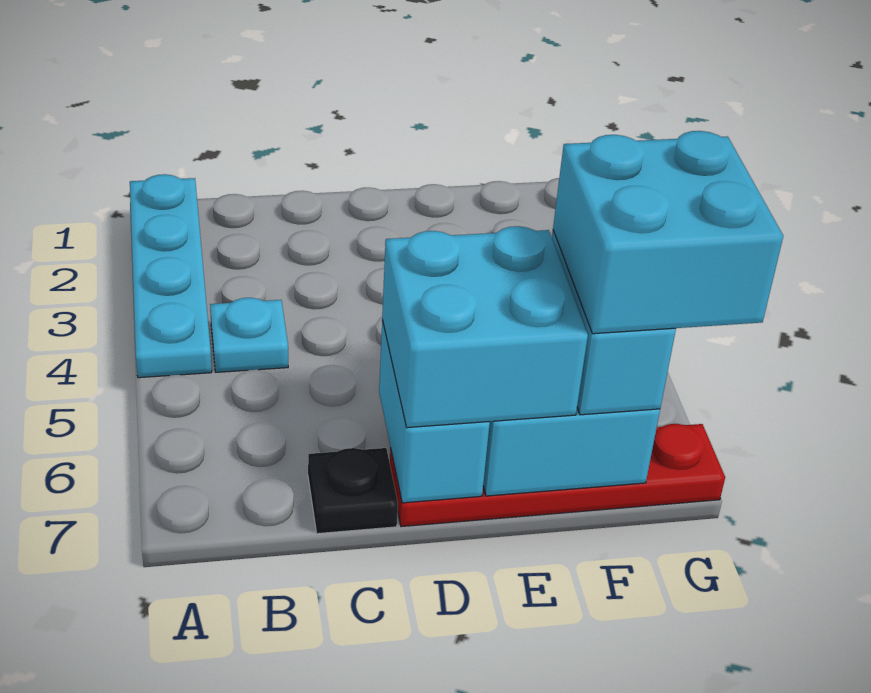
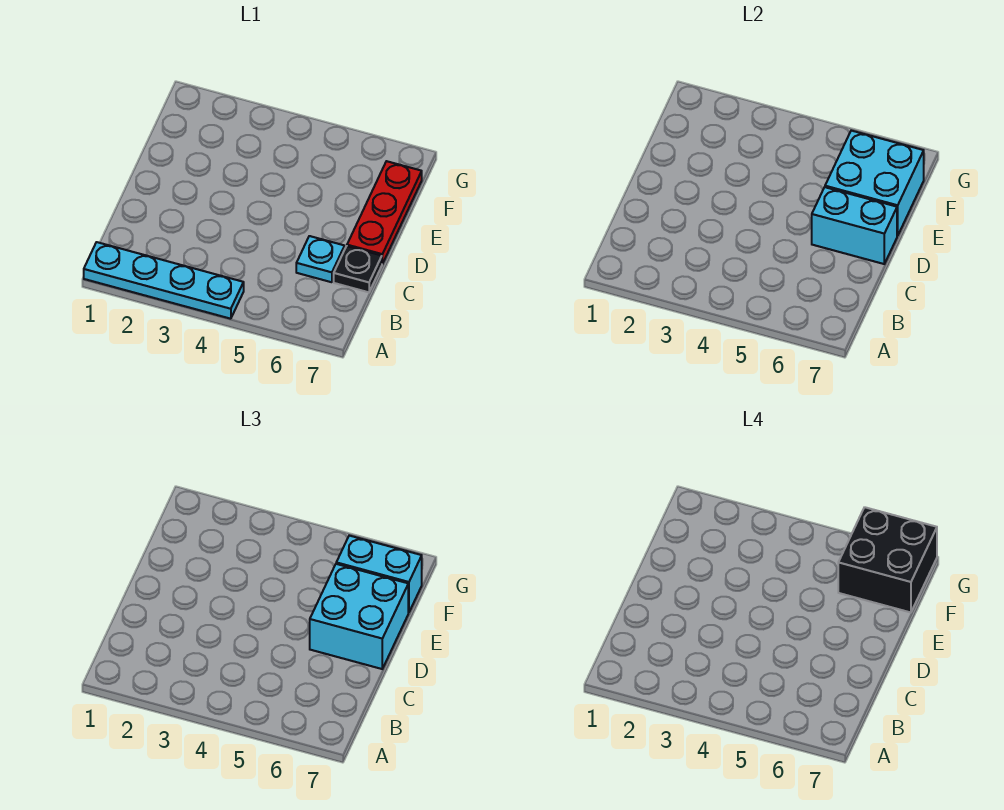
cyan plate B4 level 1 -> cyan plate C6 level 1
red plate D7:G7 level 1 -> red plate D7:F7 level 1
cyan brick F6:G7 level 4 -> black brick F6:G7 level 4

